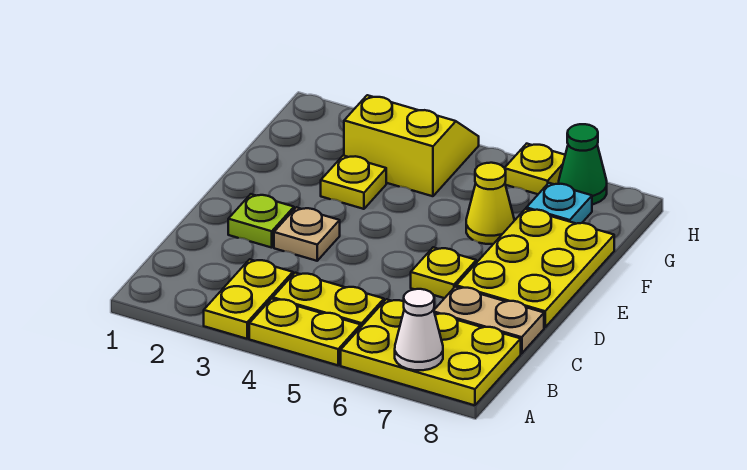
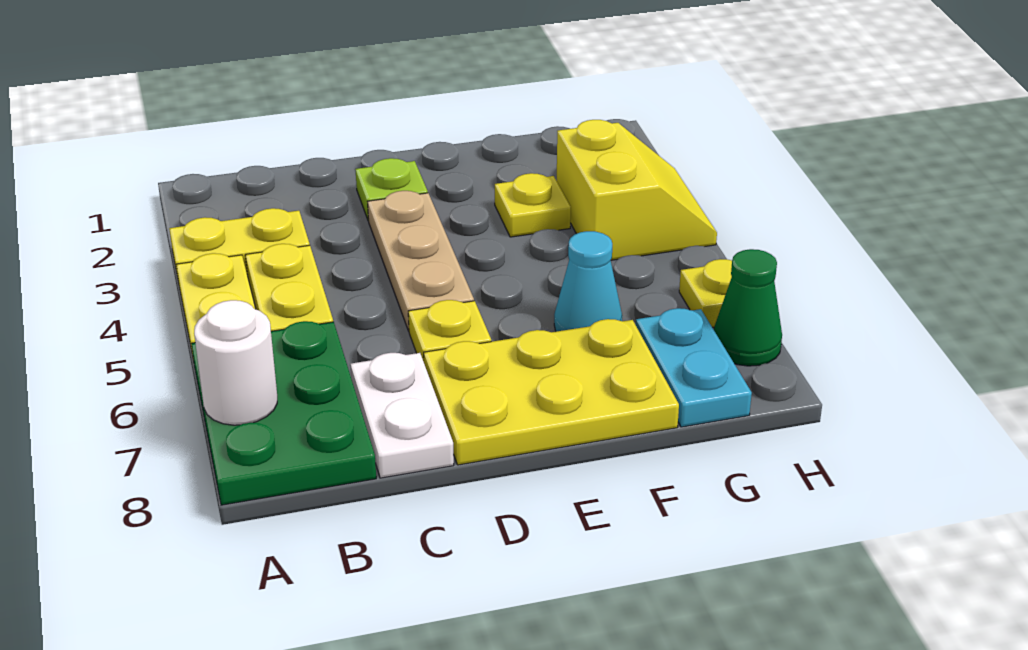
yellow plate A6:B8 level 1 -> green plate A6:B8 level 1
white cone A7 level 2 -> white round brick A7 level 2
tan plate C7:C8 level 1 -> white plate C7:C8 level 1
tan plate D3 level 1 -> tan plate D3:D5 level 1
yellow cone F6 level 1 -> cyan cone F6 level 1
cyan plate G7 level 1 -> cyan plate G7:G8 level 1

